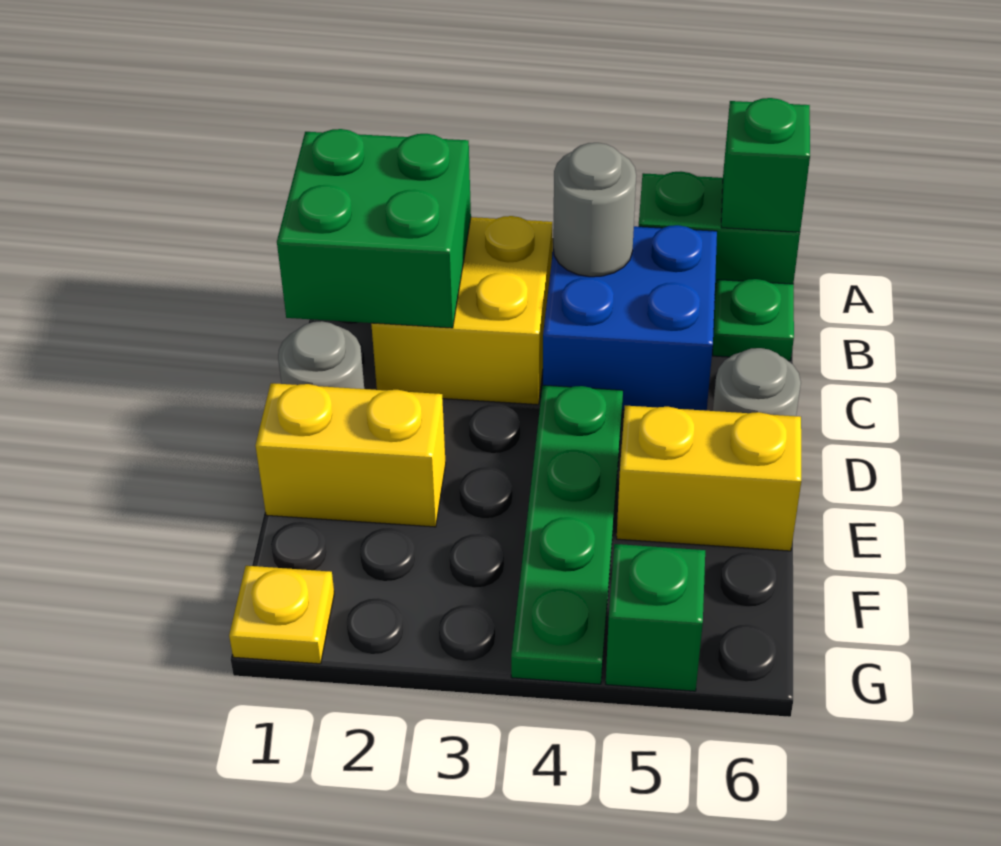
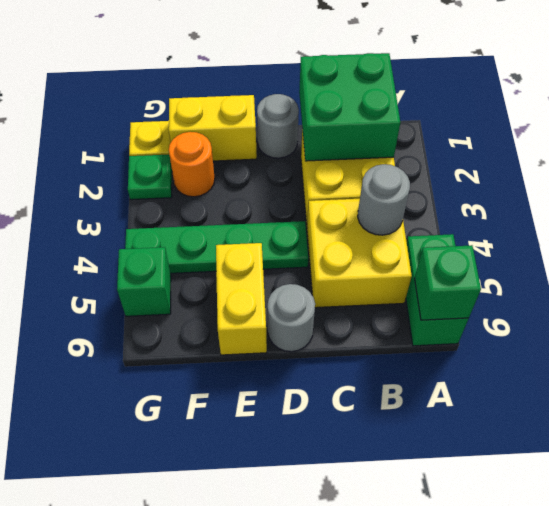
blue brick B4:C5 level 1 -> yellow brick B4:C5 level 1
green plate B6 level 1 -> green plate G2 level 1
yellow brick E1:E2 level 1 -> yellow brick E1:F1 level 1
none -> orange round brick F2 level 1

